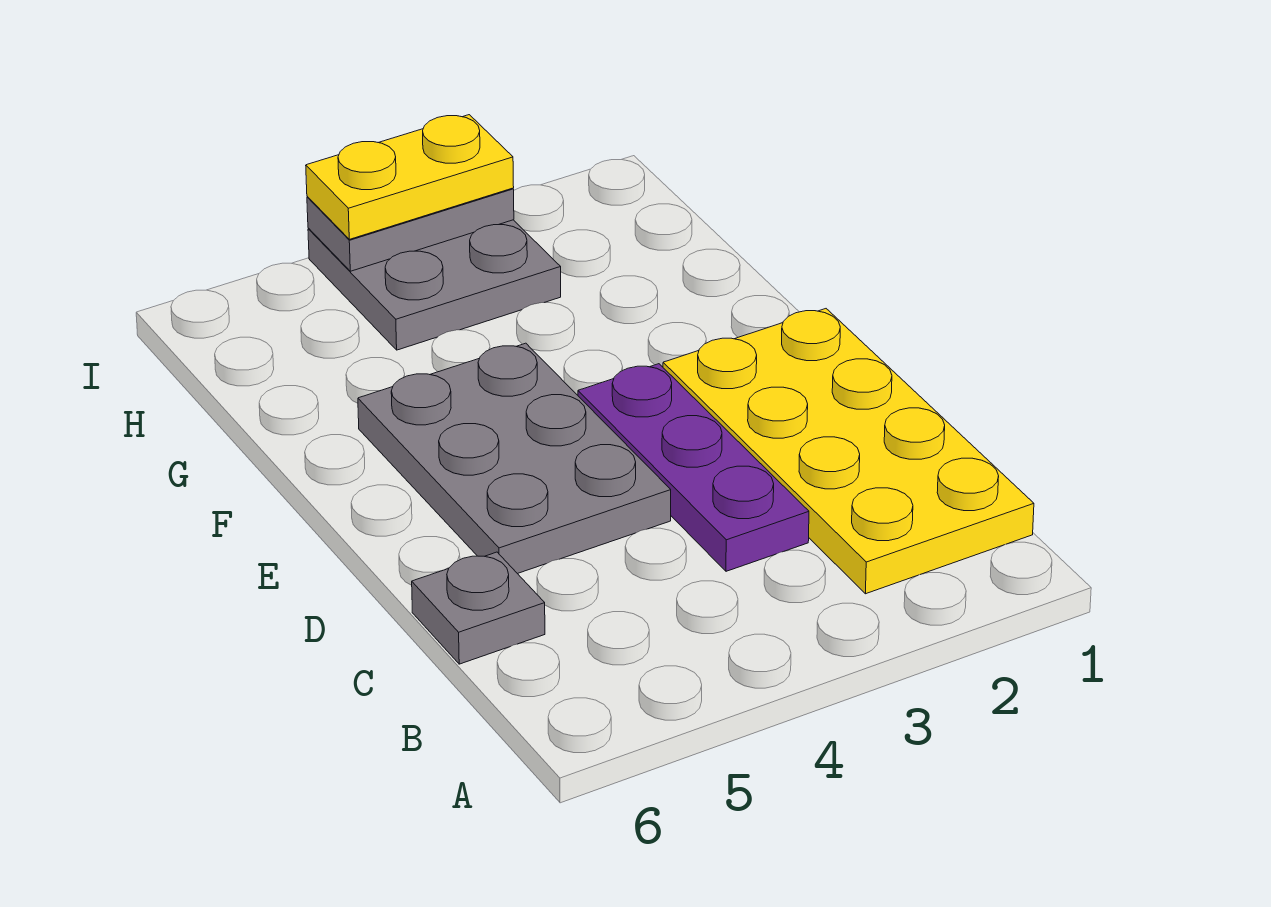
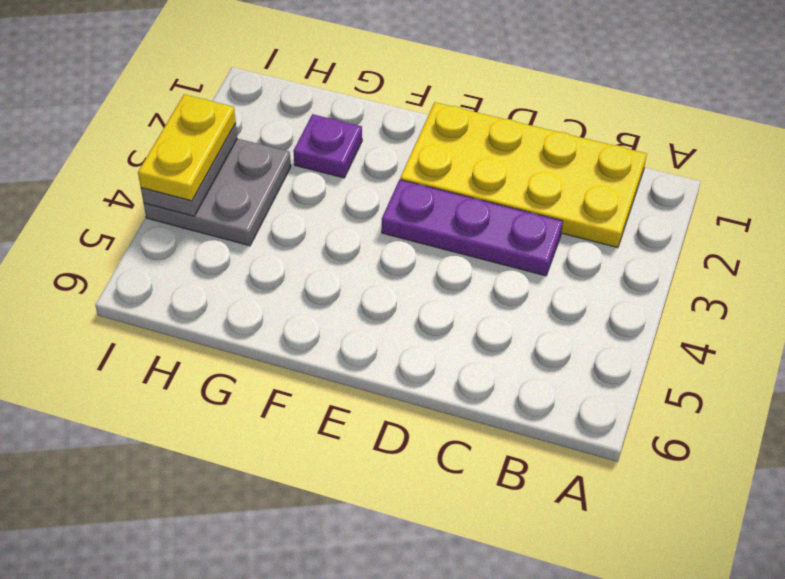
grey plate C6 level 1 -> none
grey plate D4:F5 level 1 -> none
none -> purple plate G2 level 1

